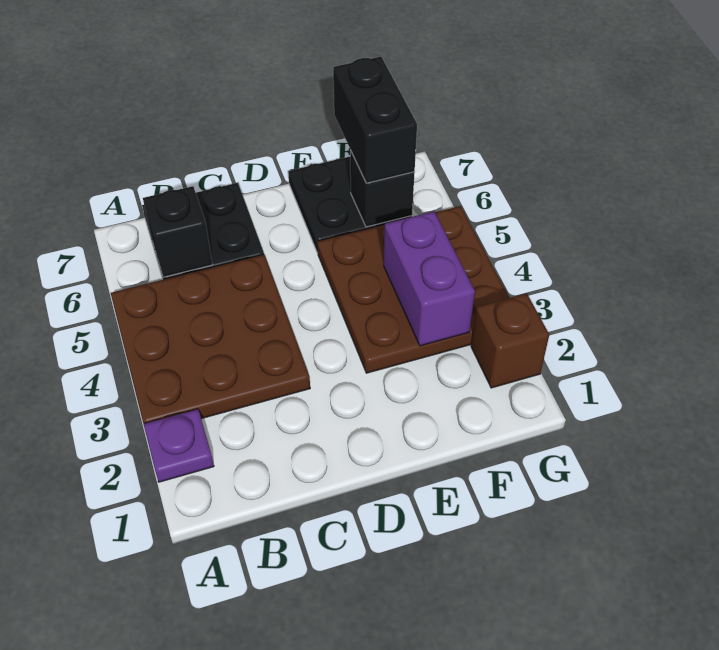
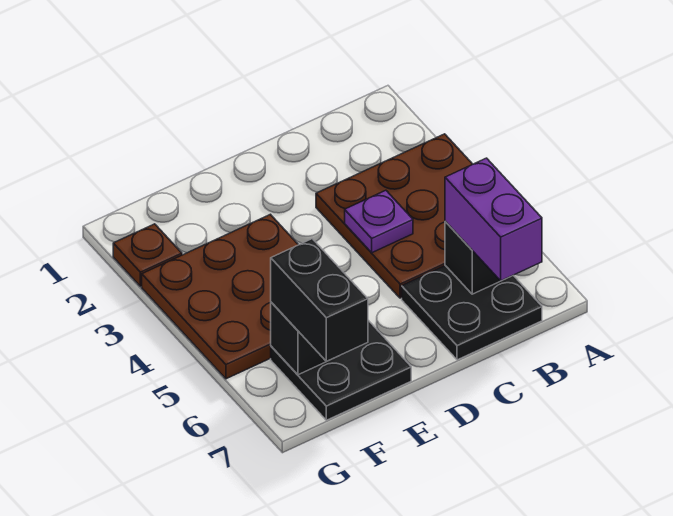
purple plate A2 level 1 -> purple plate C4 level 2
purple brick F3:F4 level 2 -> purple brick B6:B7 level 3
brown brick G2 level 1 -> brown plate G2 level 1

